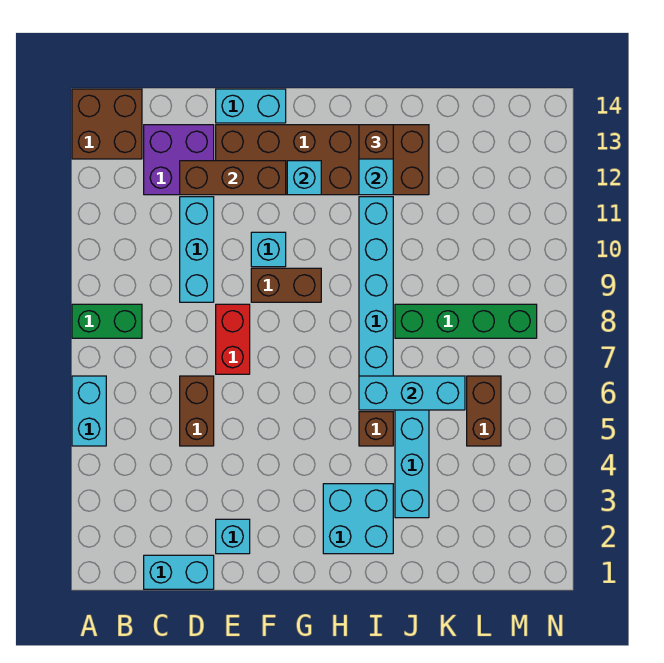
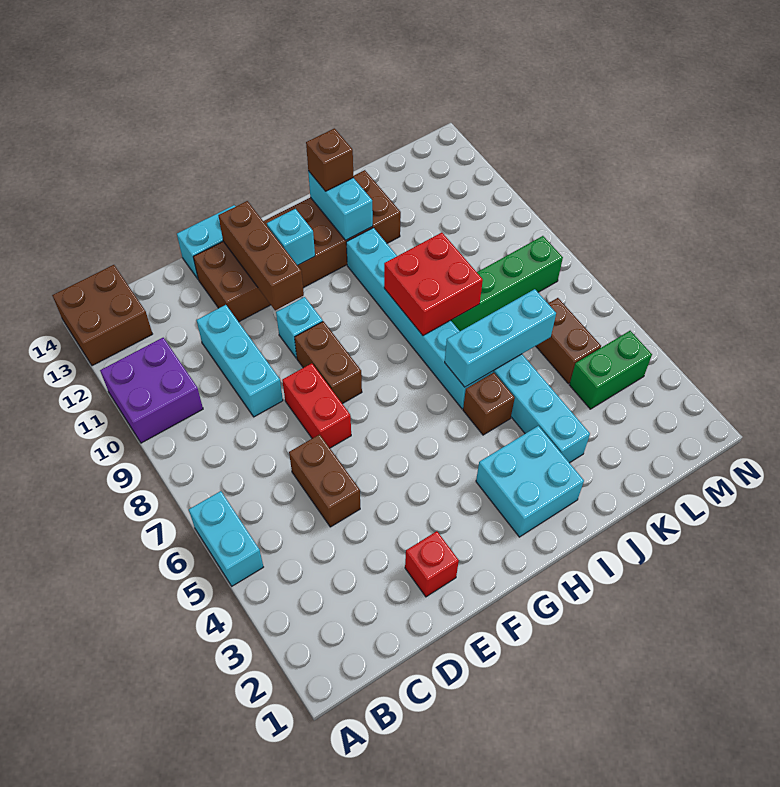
green brick A8:B8 level 1 -> green brick L4:M4 level 1
cyan brick C1:D1 level 1 -> none
purple brick C12:D13 level 1 -> purple brick A10:B11 level 1
brown brick D12:F12 level 2 -> brown brick F11:F13 level 2
cyan brick E2 level 1 -> red brick E2 level 1
brown brick F9:G9 level 1 -> brown brick F8:F9 level 1
none -> red brick I8:J9 level 2

